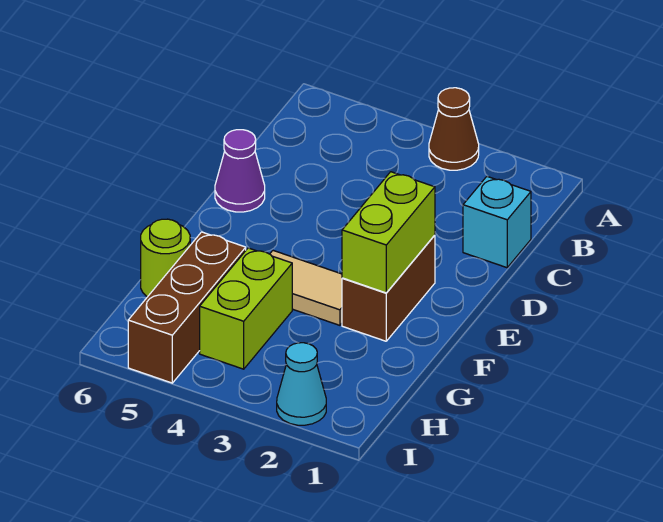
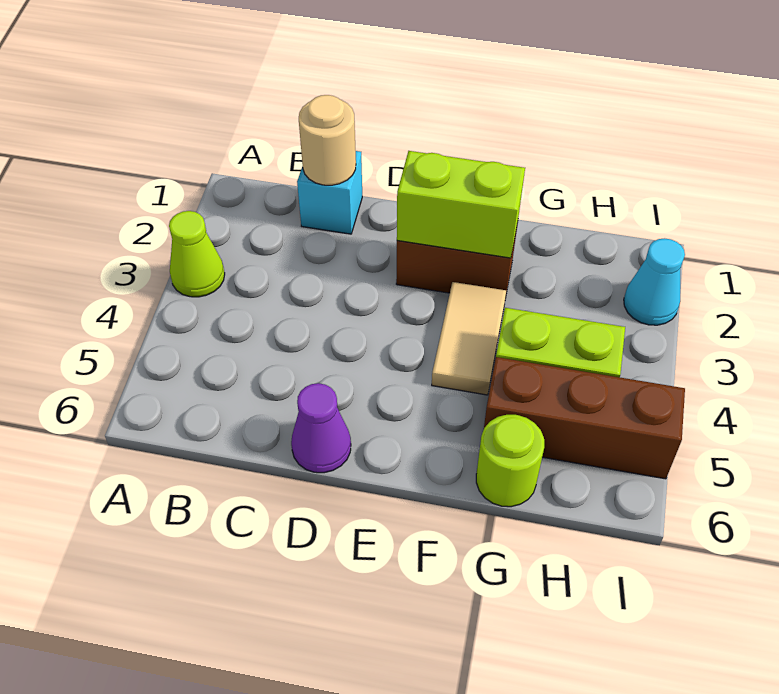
brown cone A3 level 1 -> lime cone A3 level 1
none -> tan round brick C1 level 2

